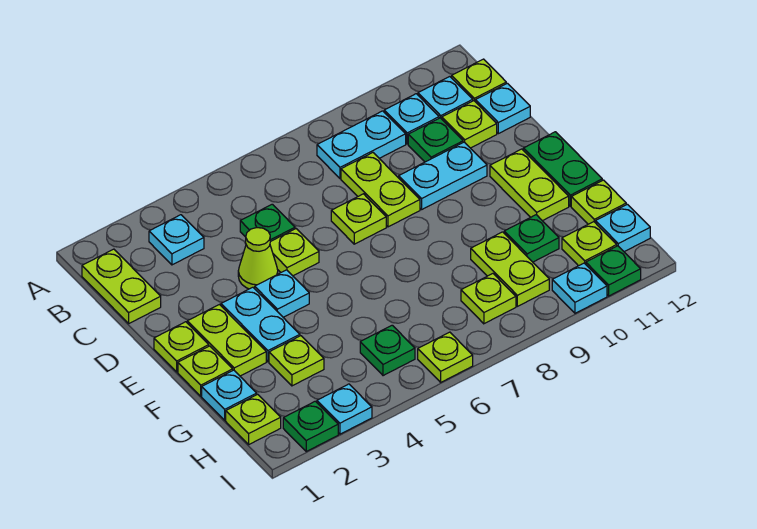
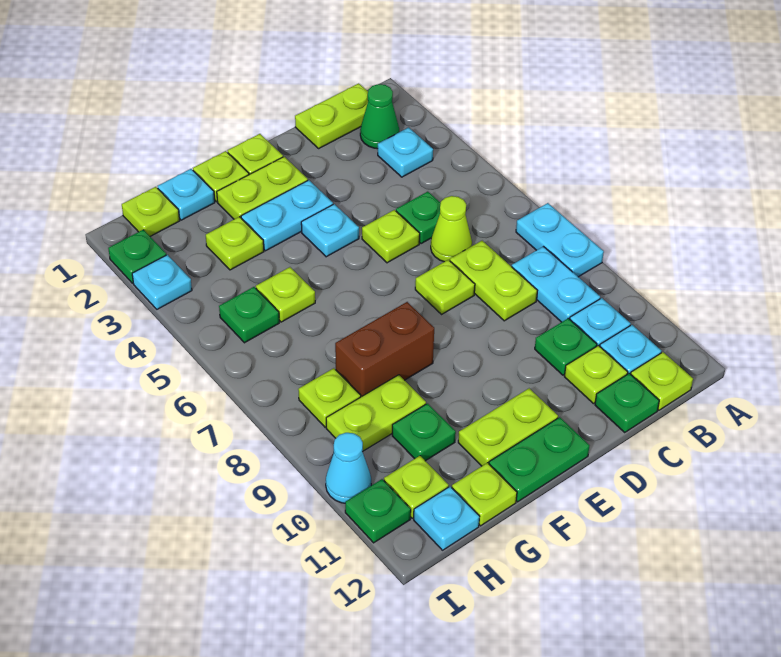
none -> green cone B2 level 1
lime plate C8:D8 level 1 -> lime plate C7:C8 level 1
cyan plate C12 level 1 -> green plate C12 level 1
lime cone D4 level 1 -> lime cone C6 level 1
cyan plate D9:D10 level 1 -> cyan plate A7:A8 level 1
none -> brown brick F8:G8 level 1
lime plate I6 level 1 -> lime plate G5 level 1
cyan plate I10 level 1 -> cyan cone I10 level 1

